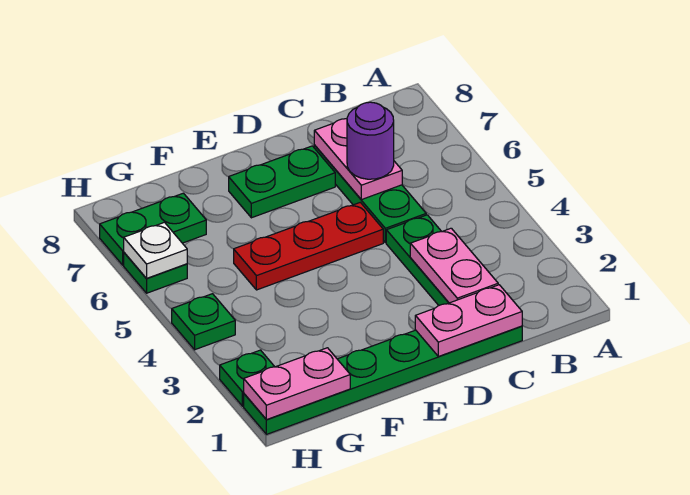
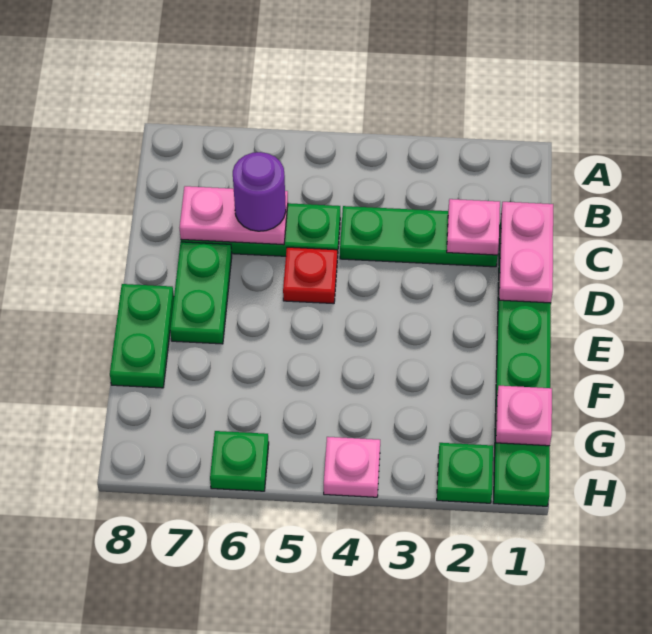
pink plate C2:C3 level 2 -> pink plate C2 level 2
red plate D5:F5 level 1 -> red plate D5 level 1
pink plate G1:H1 level 2 -> pink plate G1 level 2
green plate G7:H7 level 1 -> green plate E8:F8 level 1
green plate H4 level 1 -> pink plate H4 level 1
white plate H6 level 2 -> none

